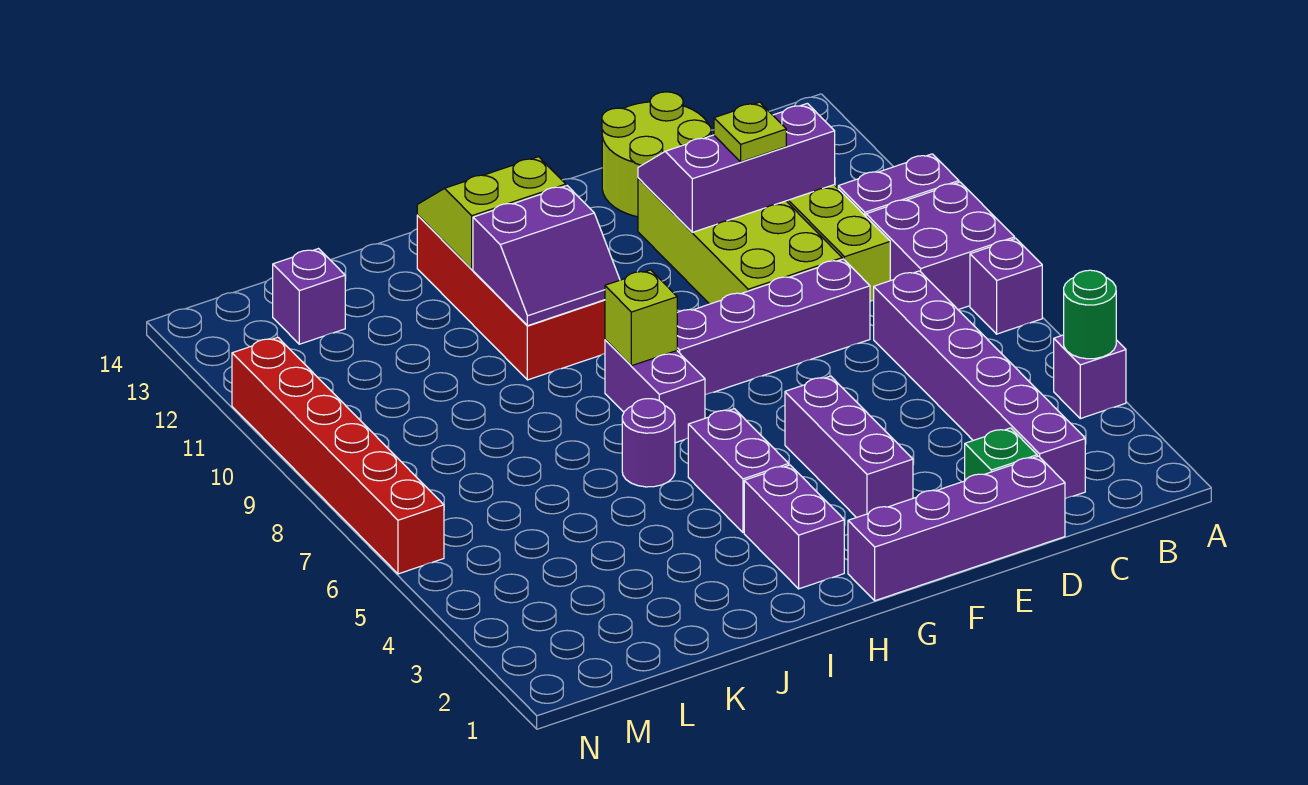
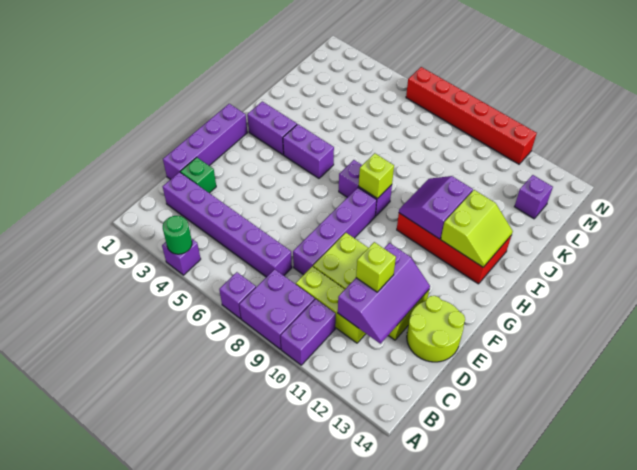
lime plate D11 level 3 -> lime brick D11 level 3
purple brick F3:F5 level 1 -> none
purple round brick I6 level 1 -> none

